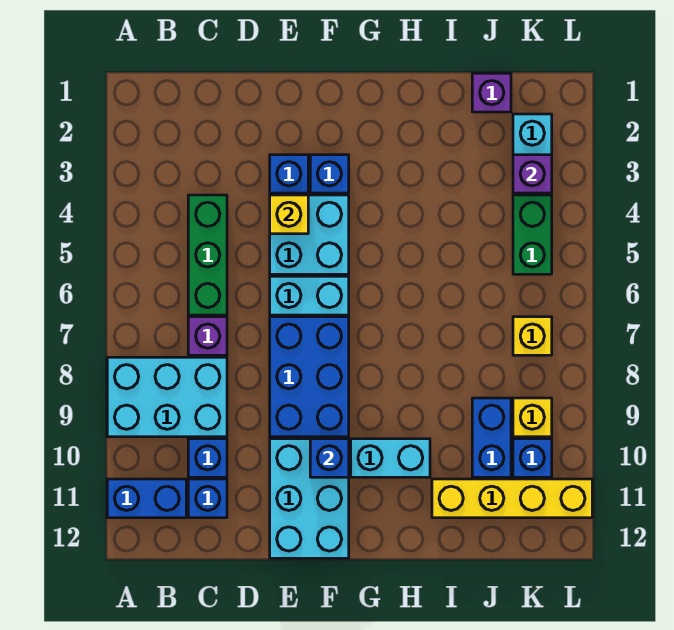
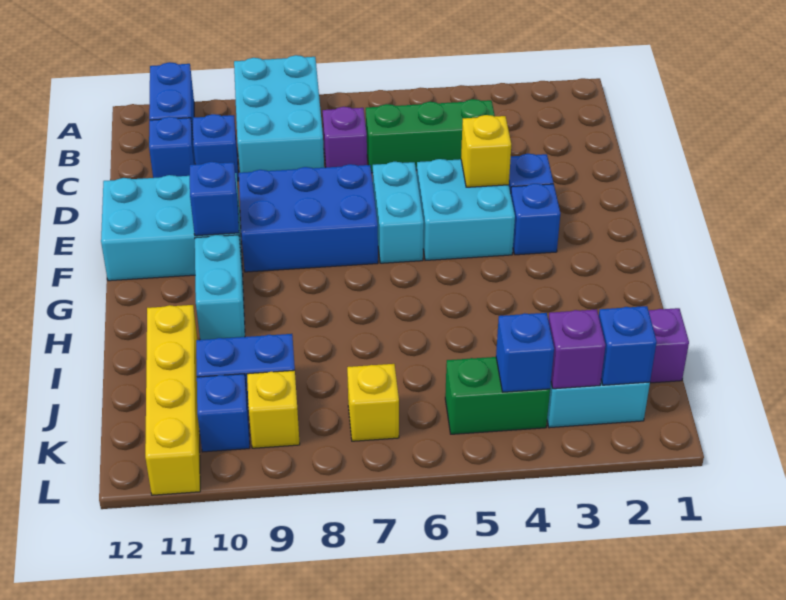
none -> blue brick K2 level 2
none -> blue brick K4 level 2

